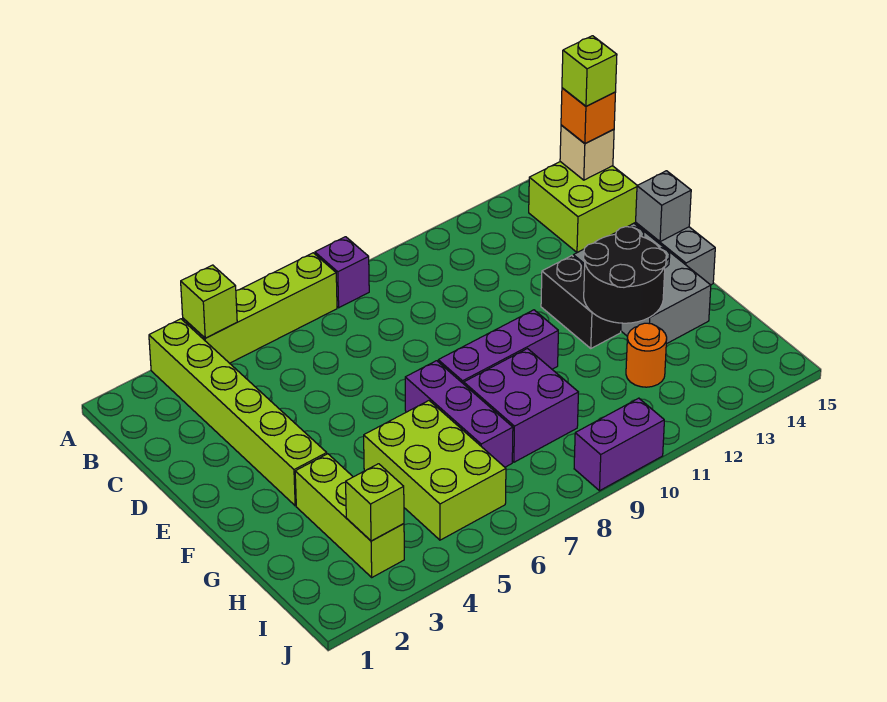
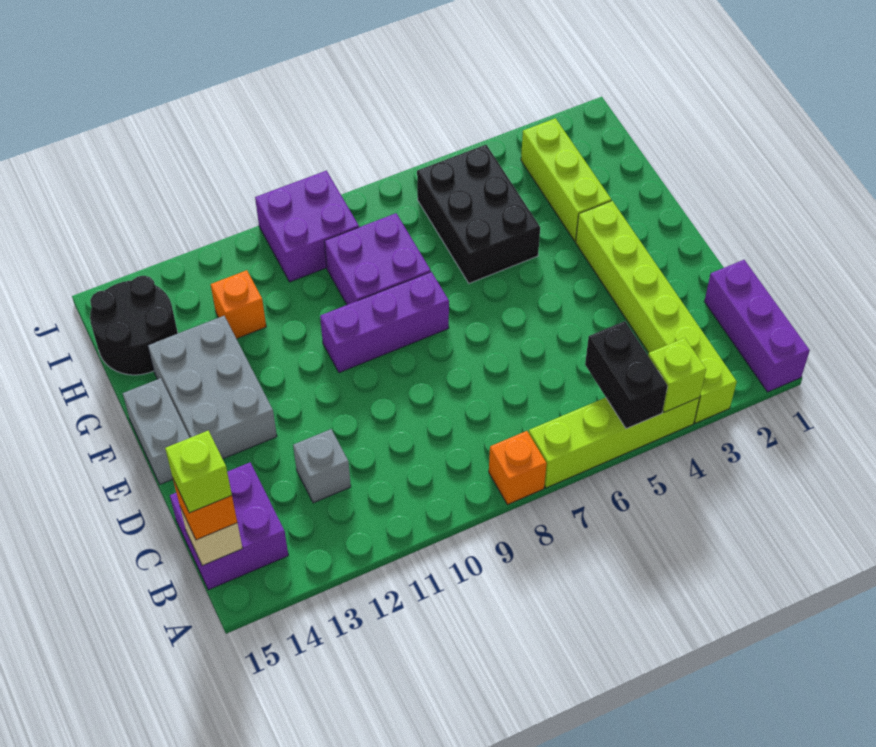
purple brick A8 level 1 -> orange brick A8 level 1
lime brick B14:C15 level 1 -> purple brick B14:C15 level 1
black brick E12:F12 level 1 -> black brick A5:B5 level 2
grey brick E15 level 2 -> grey brick C12 level 1
purple brick F7:H7 level 1 -> purple brick A1:C1 level 1
black round brick F12:G13 level 2 -> black round brick H14:I15 level 1
lime brick G5:I6 level 1 -> black brick G5:I6 level 1
orange round brick H12 level 1 -> orange brick H12 level 1
lime brick I3 level 2 -> none
purple brick J9:J10 level 1 -> purple brick I9:J10 level 1

